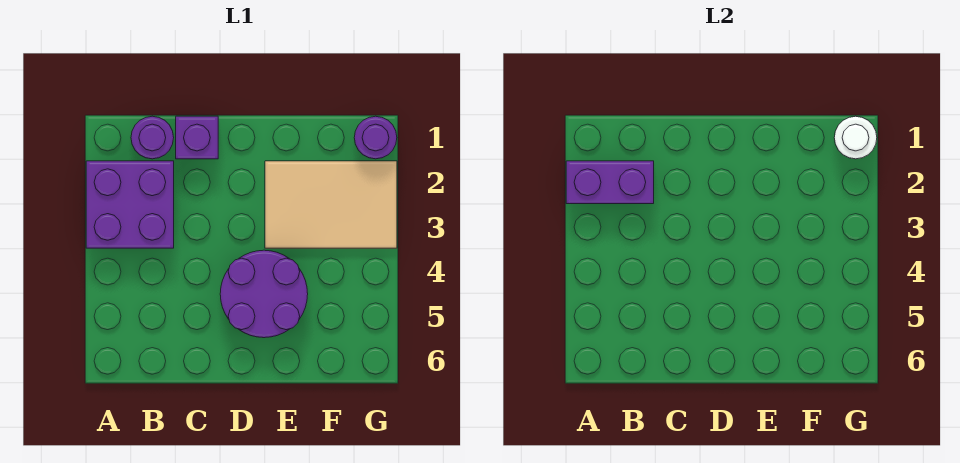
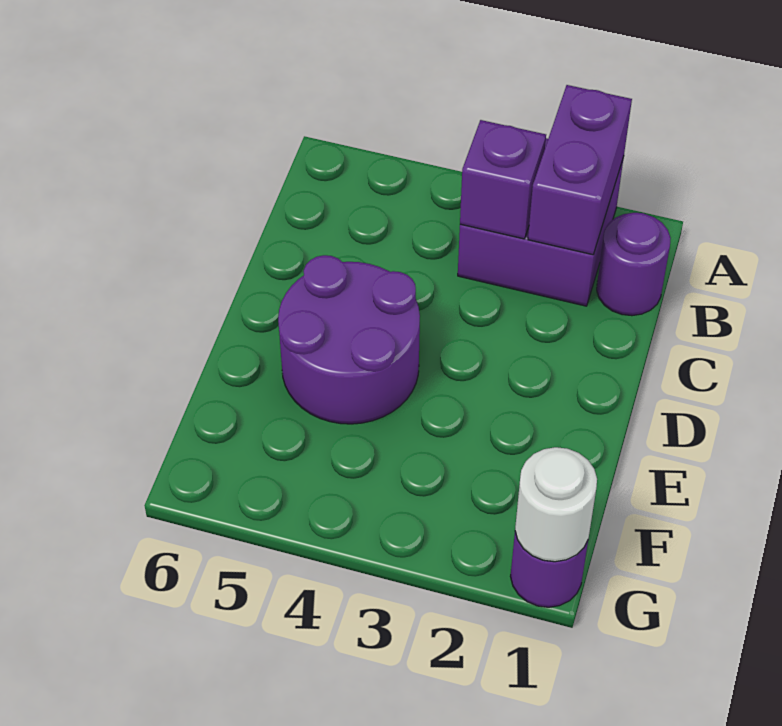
purple brick C1 level 1 -> purple brick B3 level 2
tan tile E2:G3 level 1 -> none

